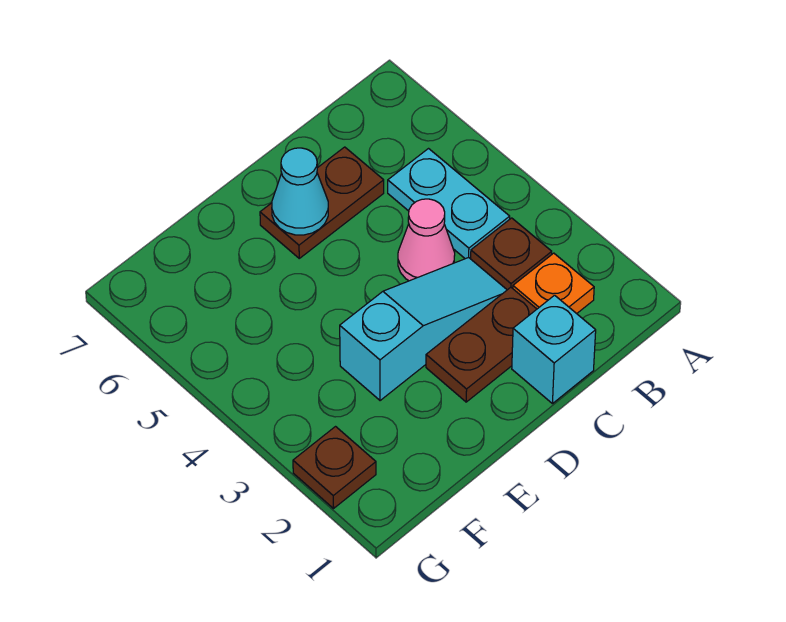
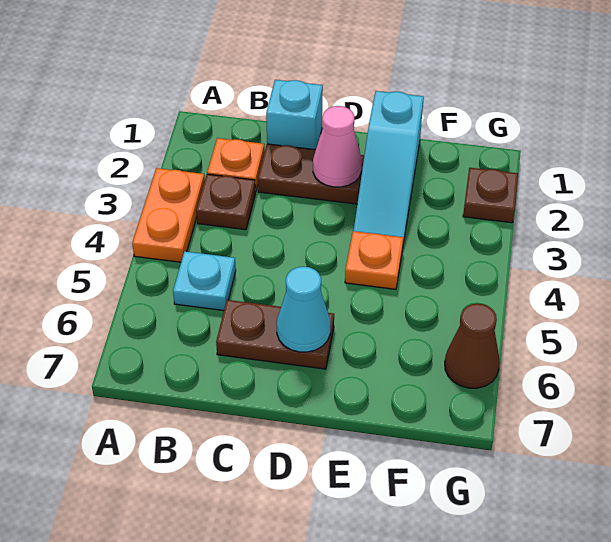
none -> orange plate A3:A4 level 1
cyan plate B4:B5 level 1 -> cyan plate B5 level 1
cyan slope C3:E3 level 1 top E -> cyan slope E1:E3 level 1 top 1
pink cone C4 level 1 -> pink cone D2 level 2
none -> orange plate E4 level 1
none -> brown cone G6 level 1

